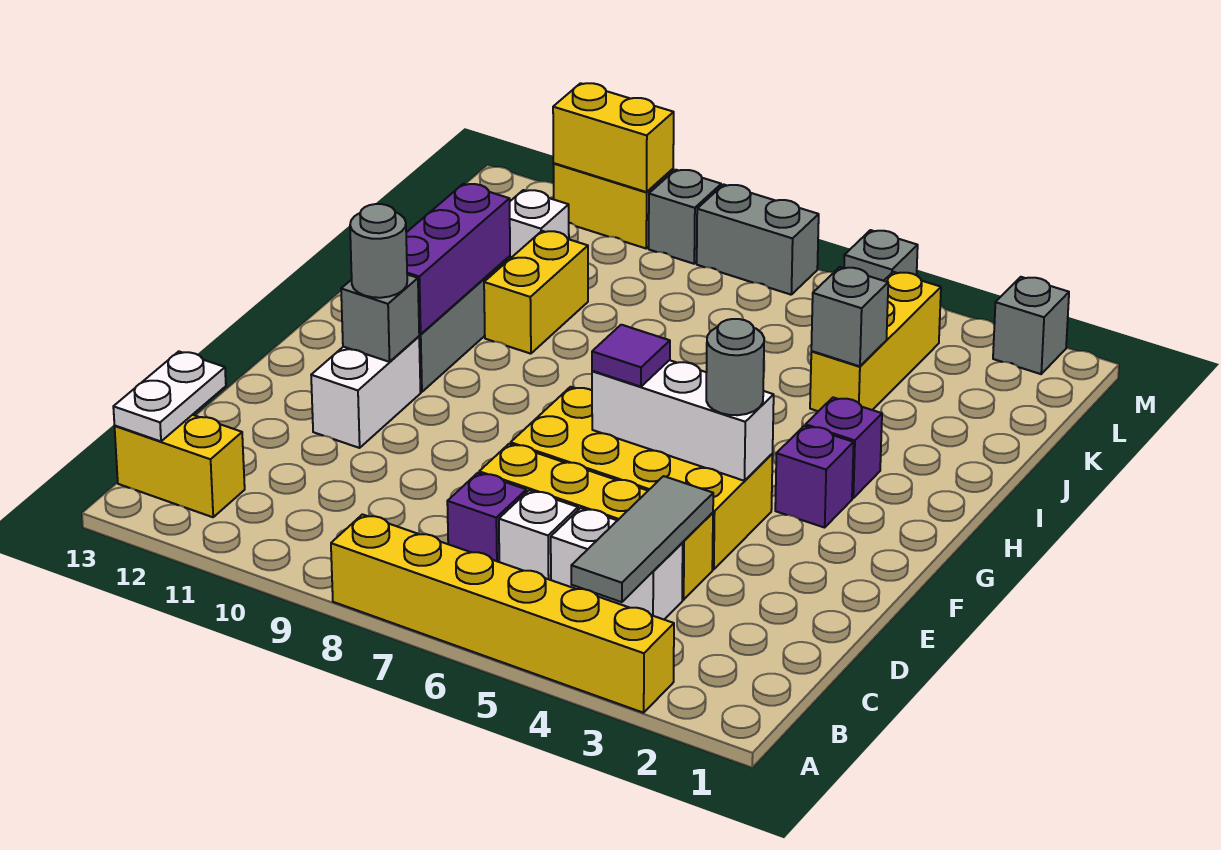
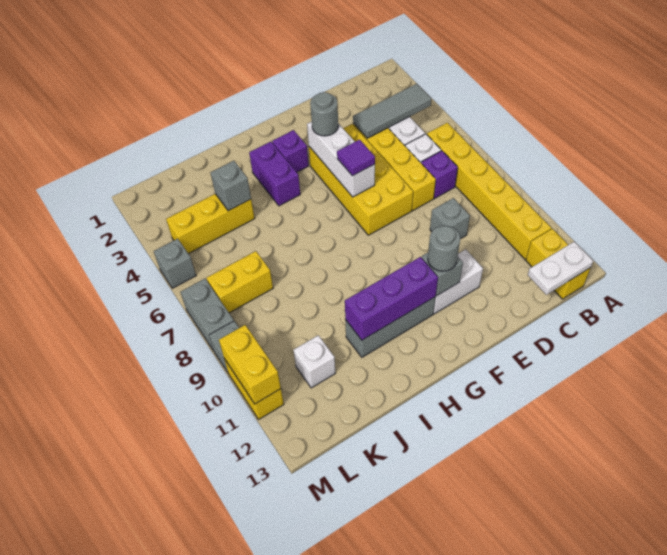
yellow brick A3:A8 level 1 -> yellow brick B6:B11 level 1
purple brick H3 level 1 -> purple brick H3:H4 level 1
yellow brick I10:J10 level 1 -> yellow brick K7:L7 level 1
grey brick M2 level 1 -> grey brick D9 level 1

